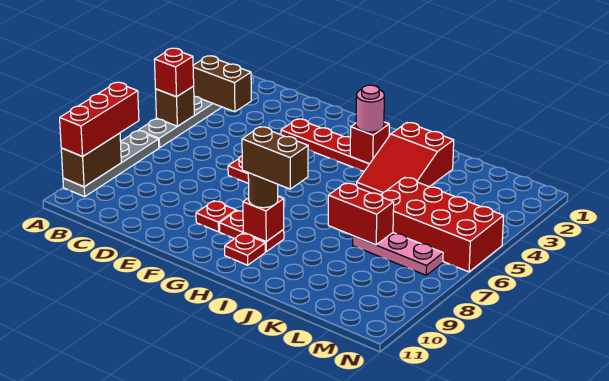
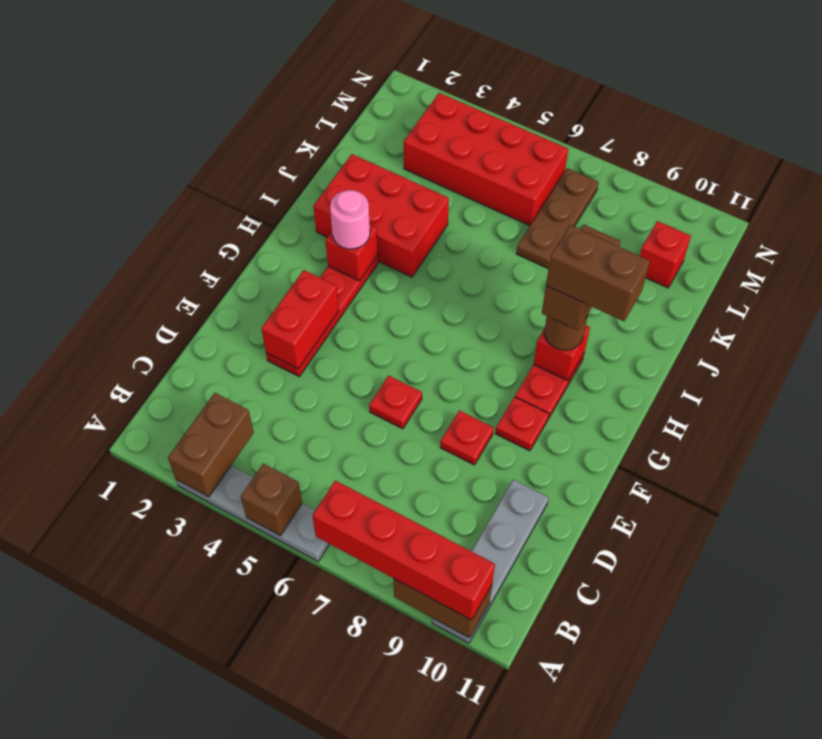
red brick A5 level 3 -> red brick L10 level 1
grey plate A7:A10 level 1 -> grey plate A10:D10 level 1
red brick A8:A10 level 3 -> red brick A7:A10 level 3
none -> brown brick H9:H10 level 5
red plate H10 level 1 -> red plate E8 level 1
red slope I2:J4 level 1 top 2 -> red brick I2:J4 level 1
red brick J7:K7 level 2 -> red brick E3:F3 level 2
red brick K5:N6 level 1 -> red brick L3:M6 level 1
pink plate K7:M7 level 1 -> brown plate K7:M7 level 1

